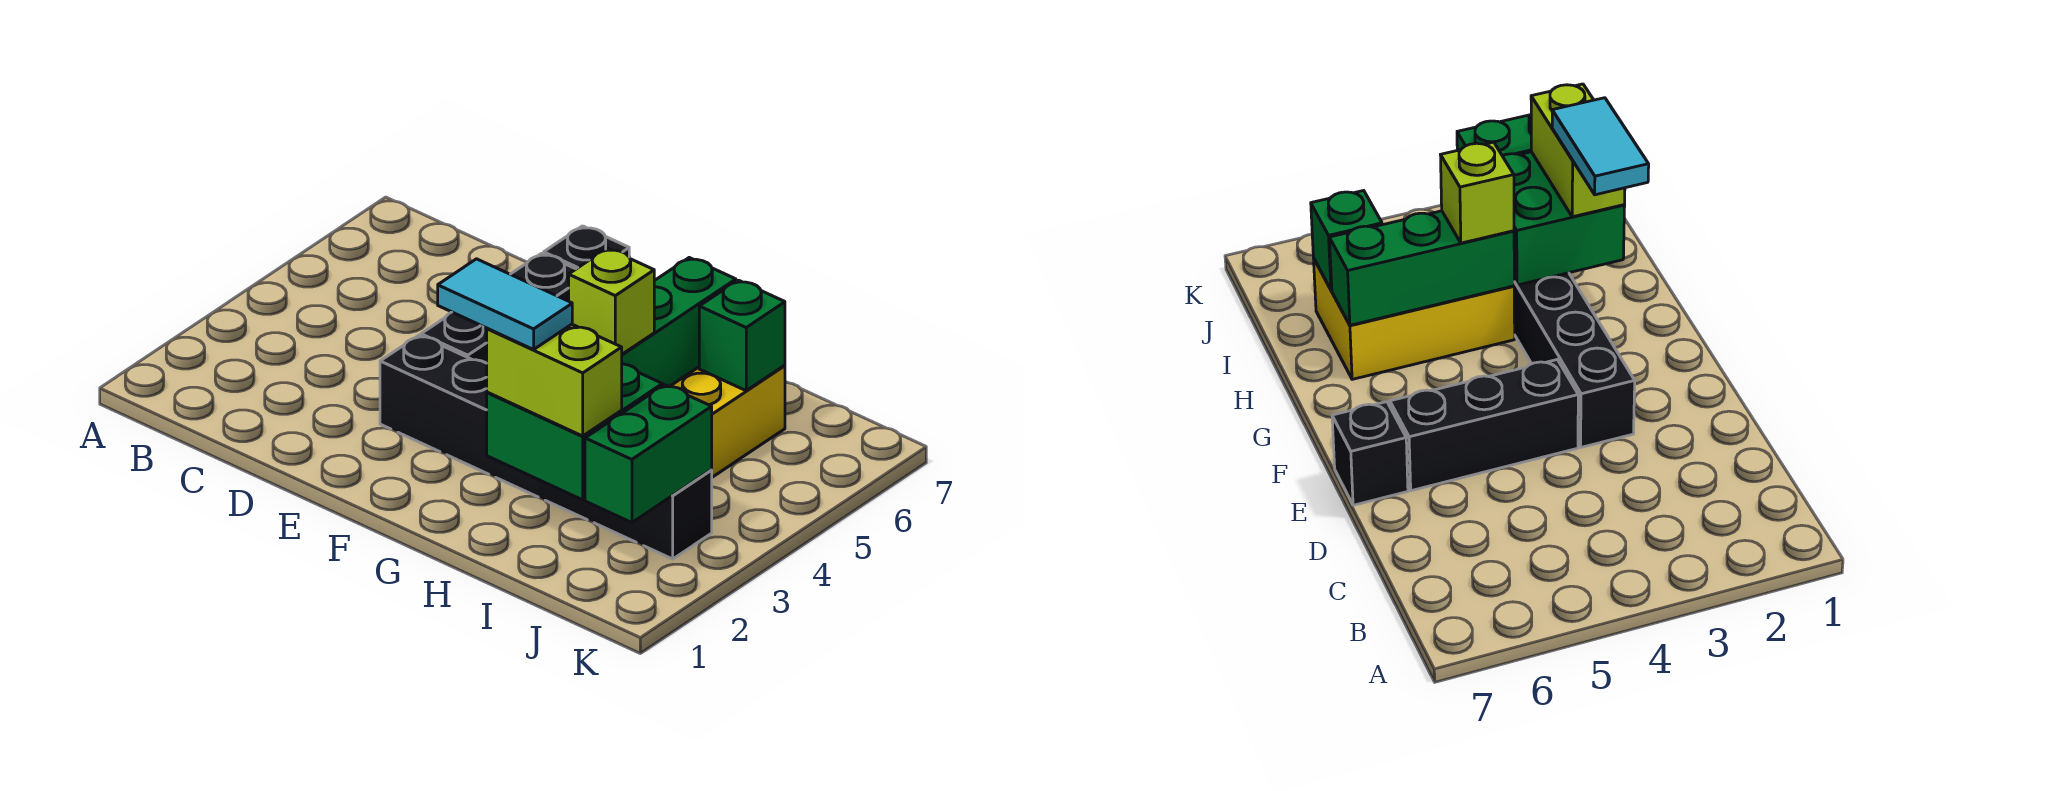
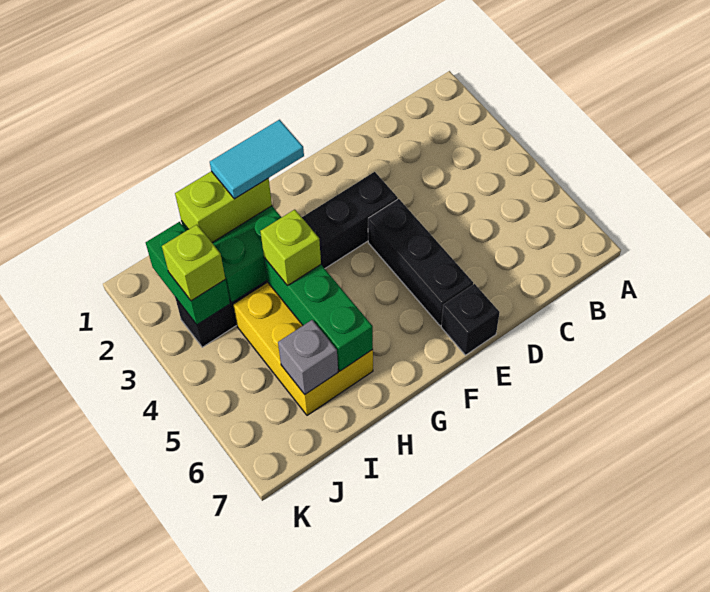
green brick I6 level 2 -> grey brick I6 level 2
none -> lime brick J3 level 3

